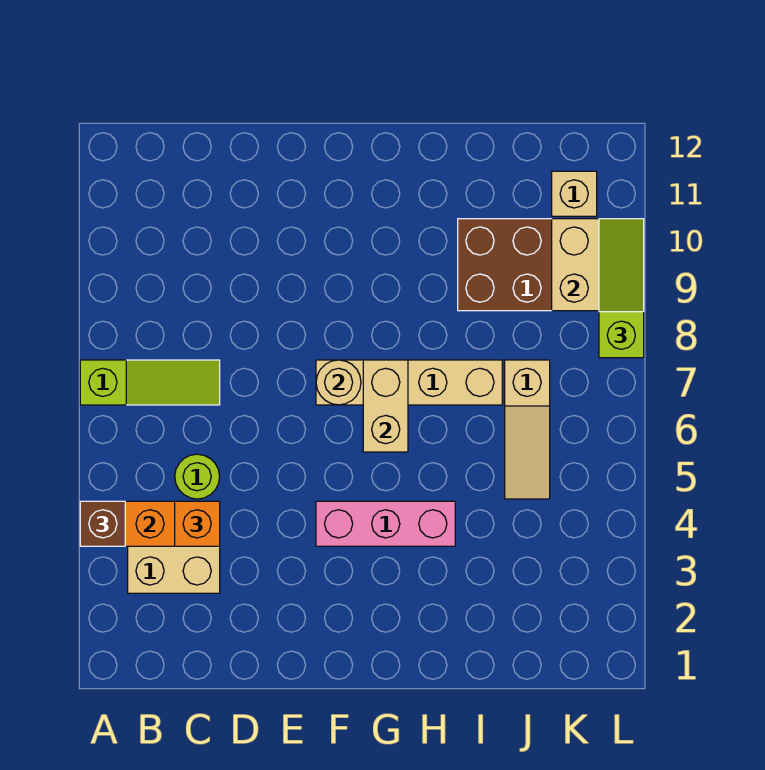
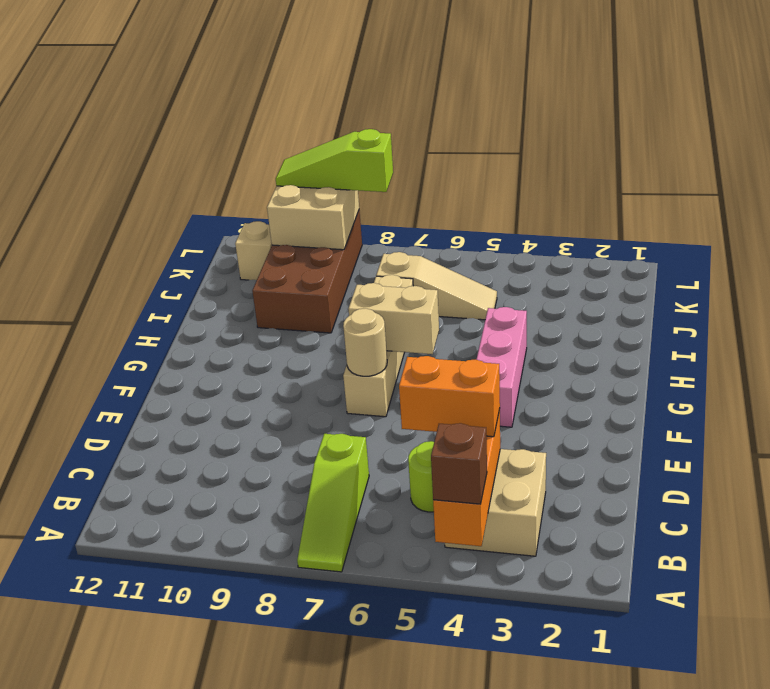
lime slope A7:C7 level 1 top A -> lime slope A7:C7 level 1 top C
orange brick C4 level 3 -> orange brick C4:C5 level 3

